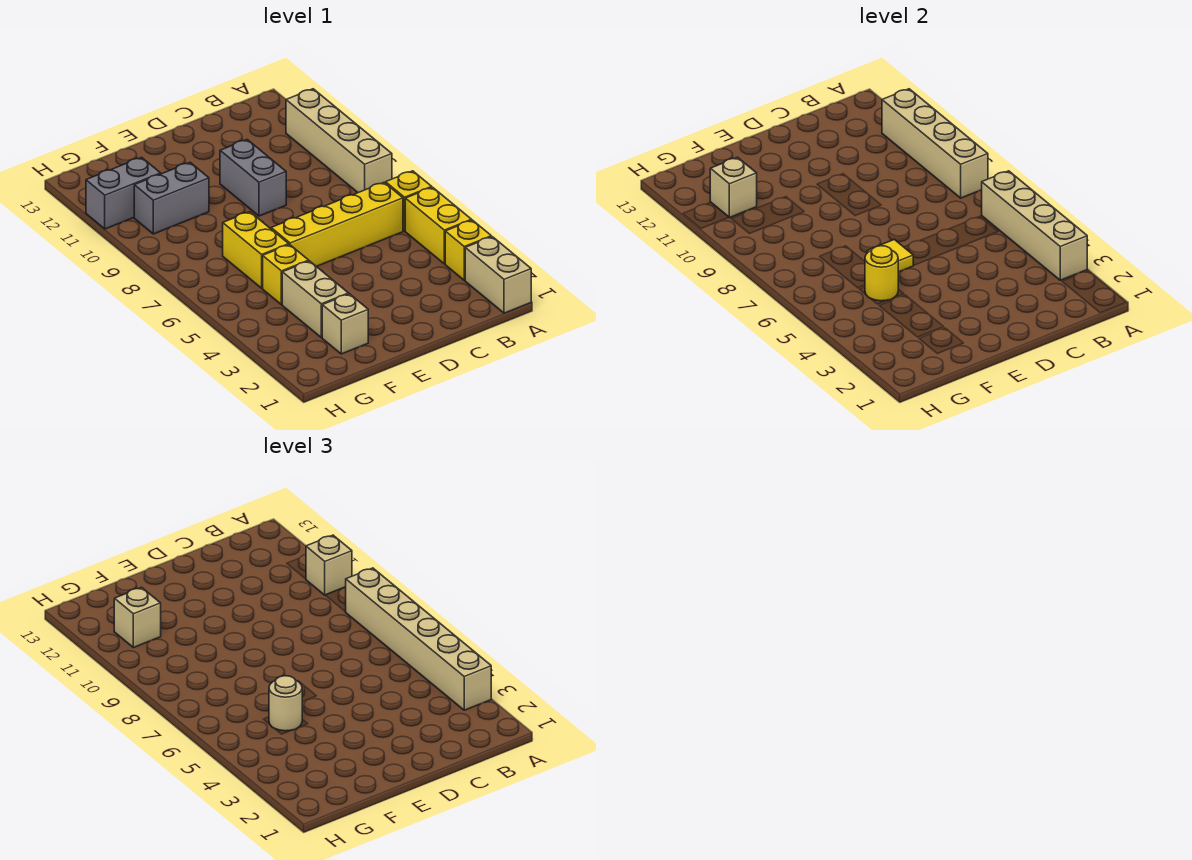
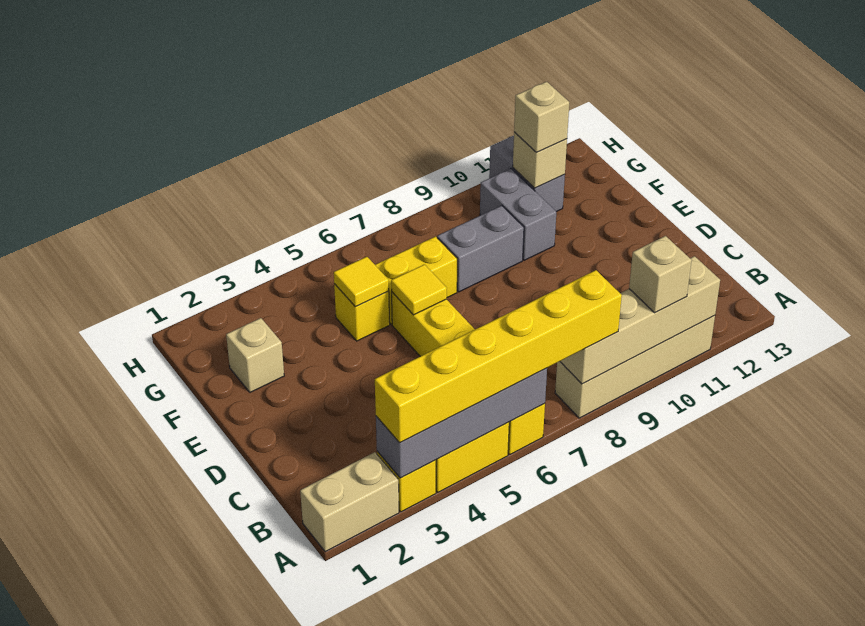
tan brick A3:A6 level 2 -> grey brick A3:A6 level 2
tan brick A3:A8 level 3 -> yellow brick A3:A8 level 3
grey brick D9:D10 level 1 -> grey brick F8:F9 level 1
tan brick F3:F4 level 1 -> none
yellow round brick F5 level 2 -> yellow tile F5 level 2
tan round brick F5 level 3 -> none

